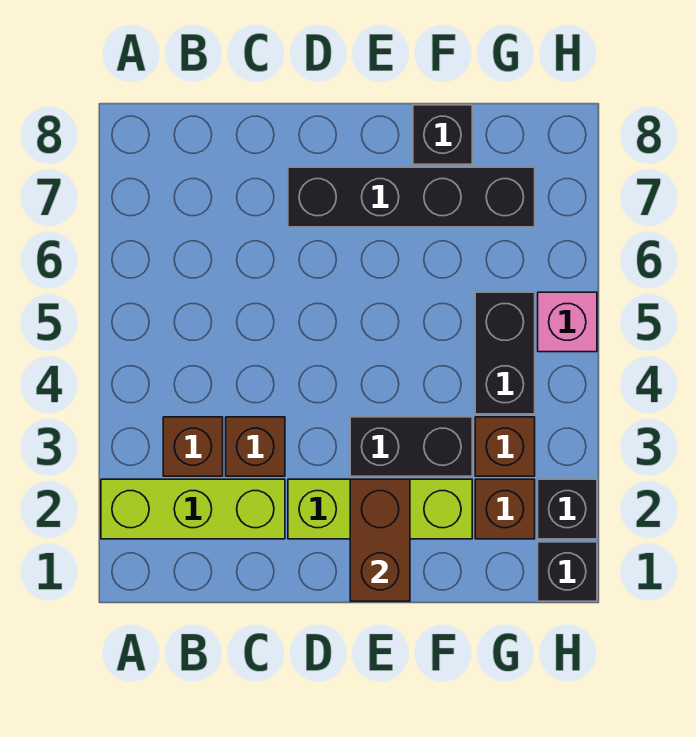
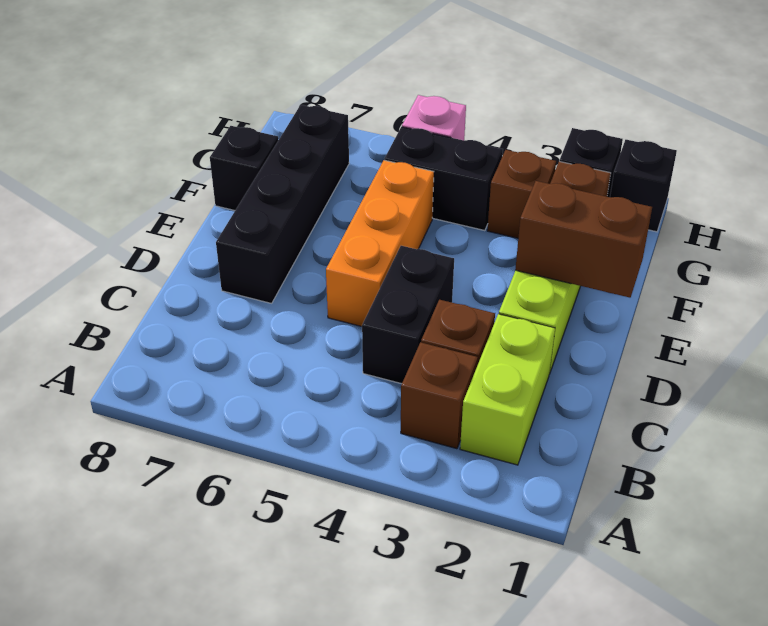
lime brick A2:C2 level 1 -> lime brick B2:C2 level 1
none -> orange brick D5:F5 level 1
black brick E3:F3 level 1 -> black brick C4:D4 level 1

